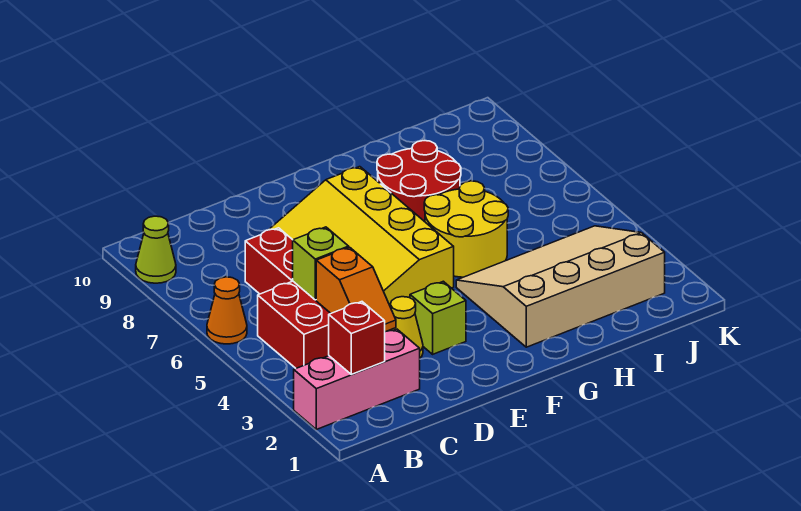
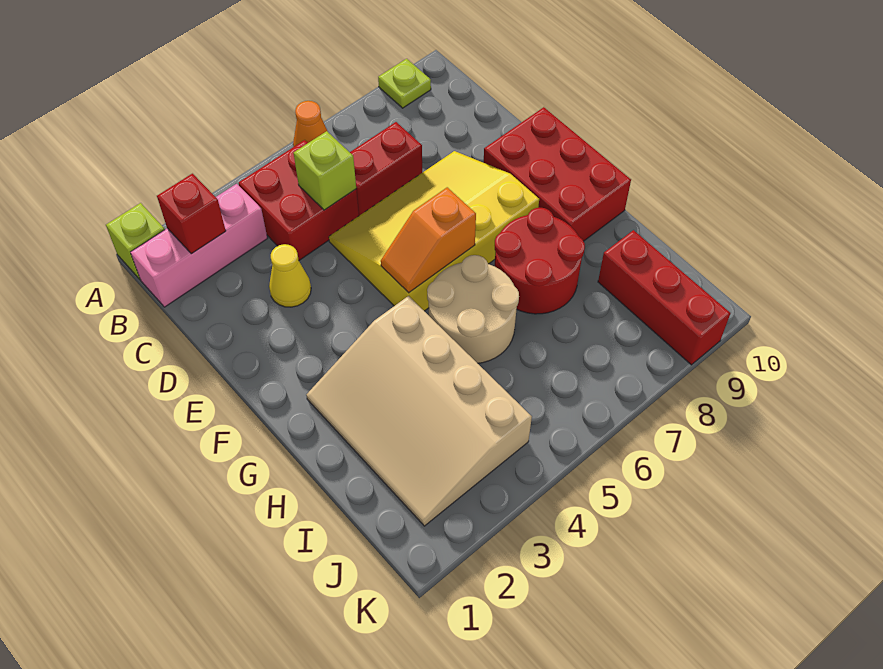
pink brick A2:C2 level 1 -> pink brick B1:B3 level 1
lime cone A9 level 1 -> lime plate A9 level 1
orange slope C3:C4 level 2 top 4 -> orange slope F5:F6 level 2 top 6
lime brick E3 level 1 -> lime brick A1 level 1
none -> red brick E9:G10 level 1
tan slope G2:J4 level 1 top 2 -> tan slope G2:J4 level 1 top 4
yellow round brick G5:H6 level 1 -> tan round brick G5:H6 level 1
none -> red brick I9:K9 level 1

